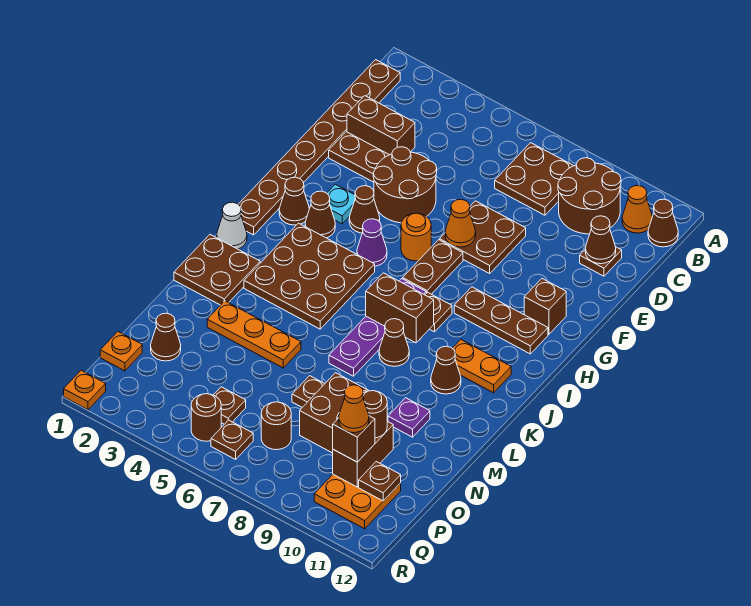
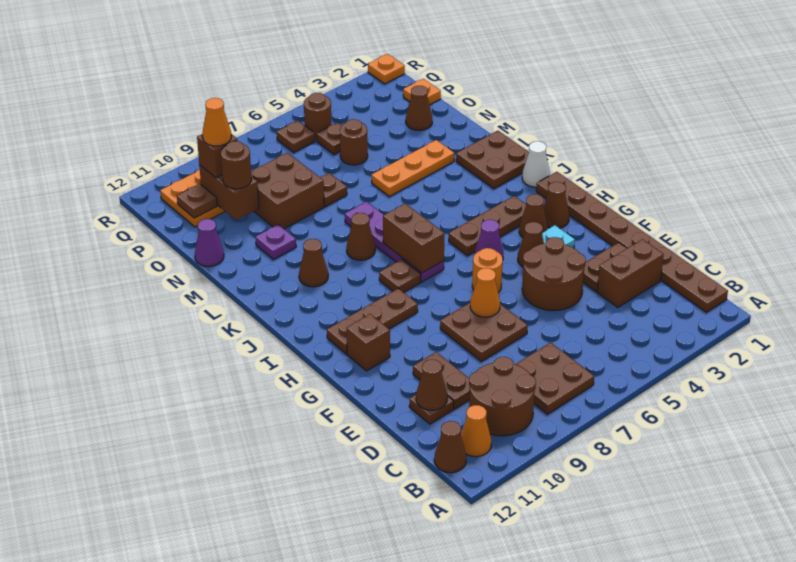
brown plate G7:H7 level 1 -> brown plate D10:E10 level 1
brown plate I3:K5 level 1 -> brown plate I3:I5 level 1
brown brick J7:J8 level 2 -> brown brick I7:J7 level 2
orange plate J10:J11 level 1 -> none
none -> purple cone N12 level 1
brown round brick P7 level 1 -> brown round brick O5 level 1

